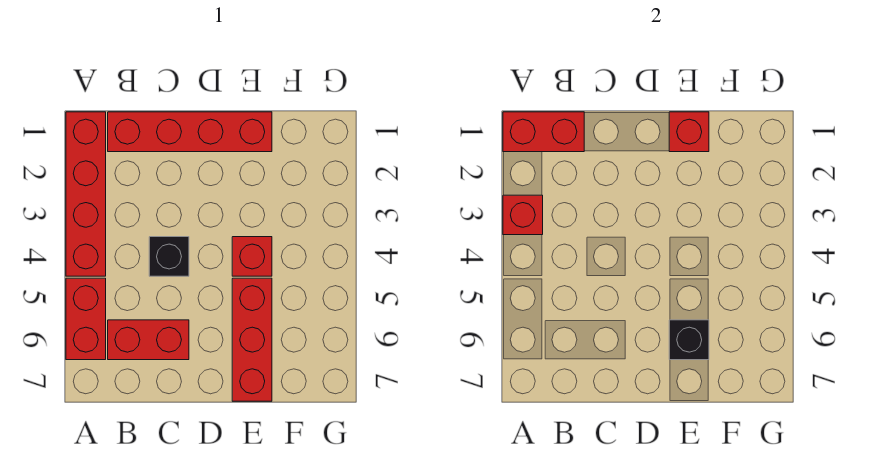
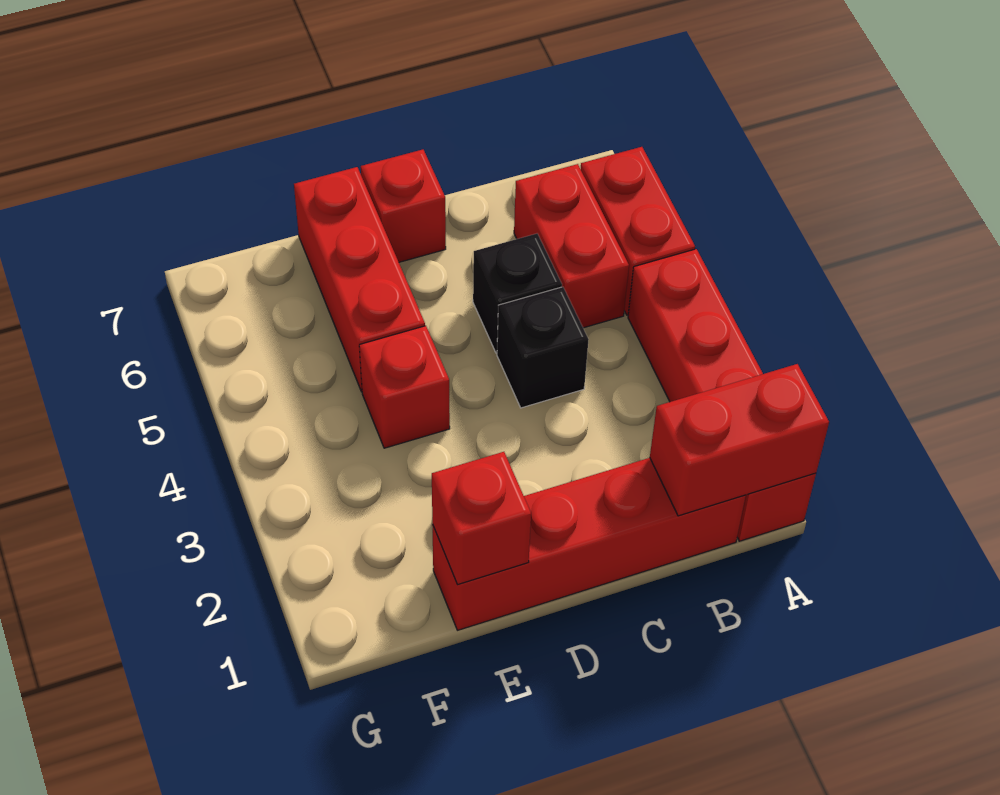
red brick A3 level 2 -> red brick D7 level 1
red brick B6:C6 level 1 -> red brick B5:B6 level 1
black brick E6 level 2 -> black brick C5 level 1

